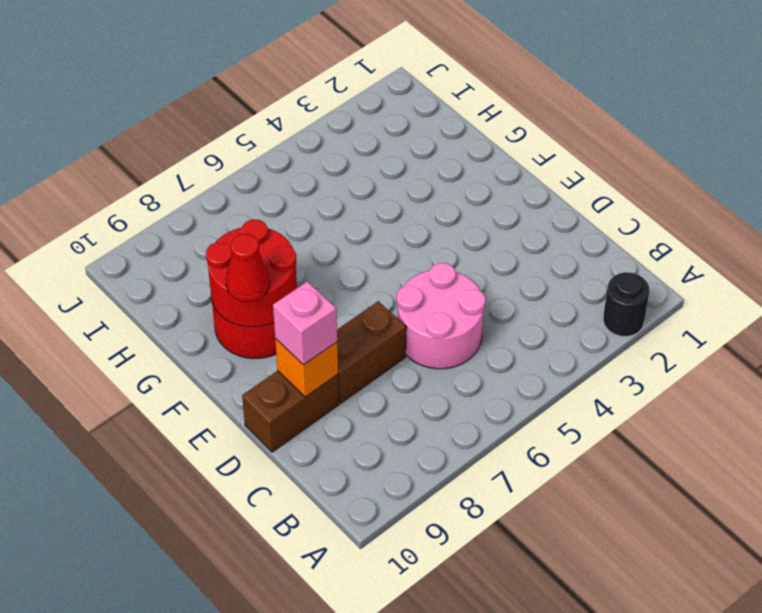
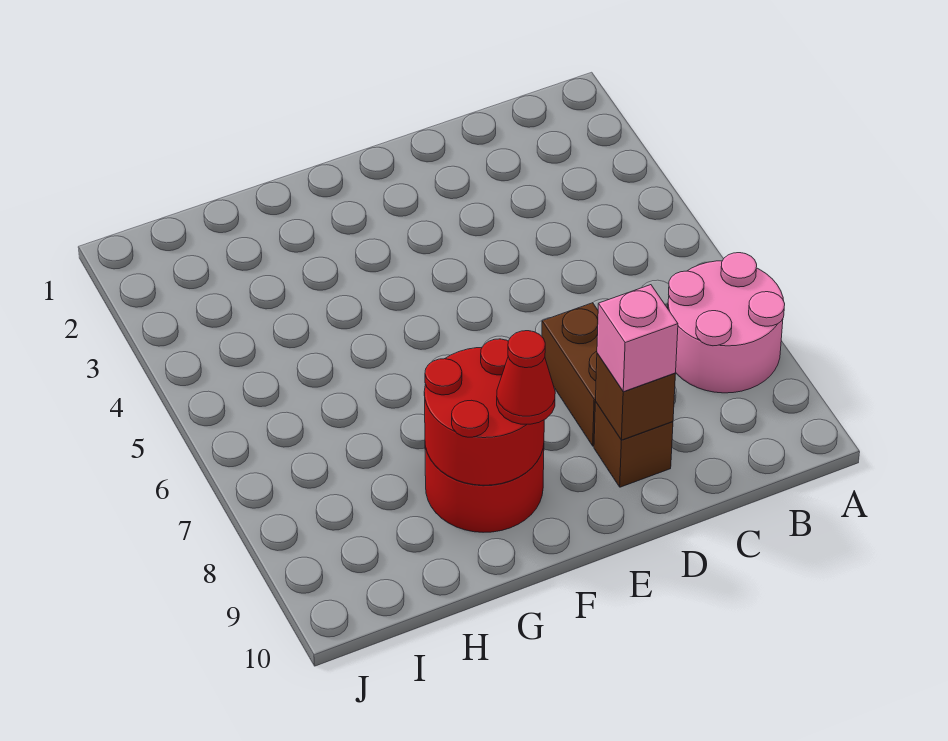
black round brick A2 level 1 -> none
pink round brick C5:D6 level 1 -> pink round brick A7:B8 level 1
brown brick D9:D10 level 1 -> brown brick D9 level 1
orange brick D9 level 2 -> brown brick D9 level 2

